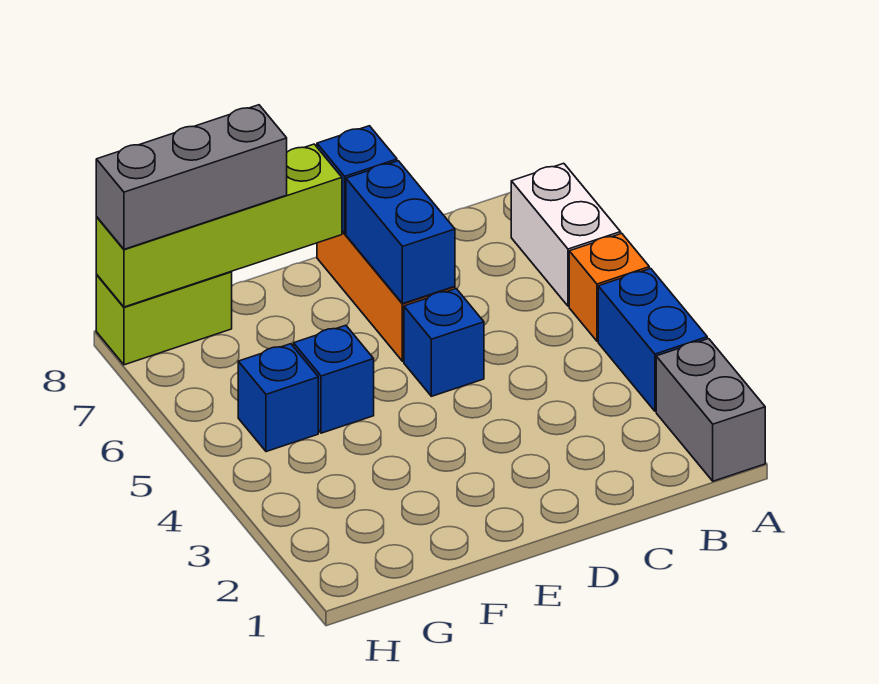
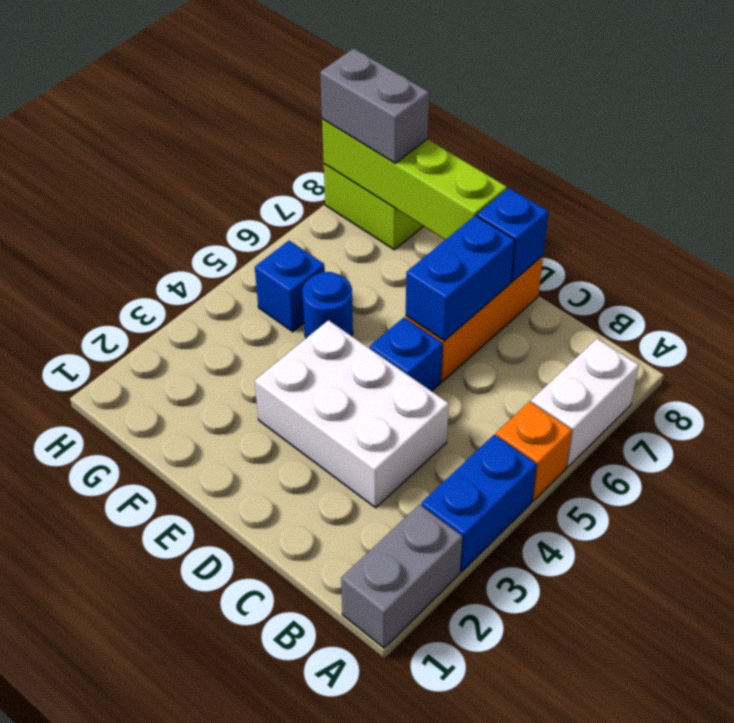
none -> white brick C3:E4 level 1
blue brick F5 level 1 -> blue round brick F5 level 1
grey brick F8:H8 level 3 -> grey brick G8:H8 level 3

